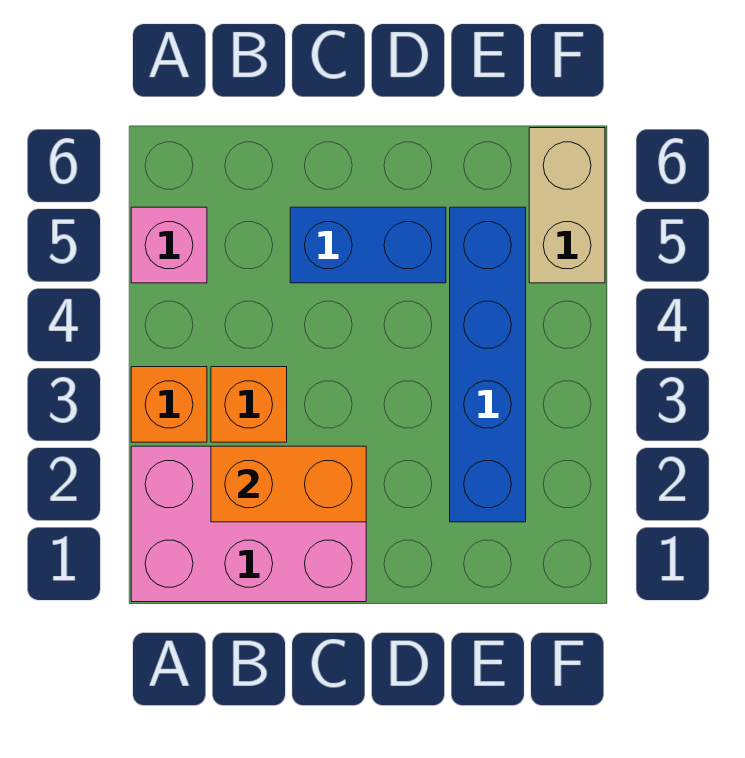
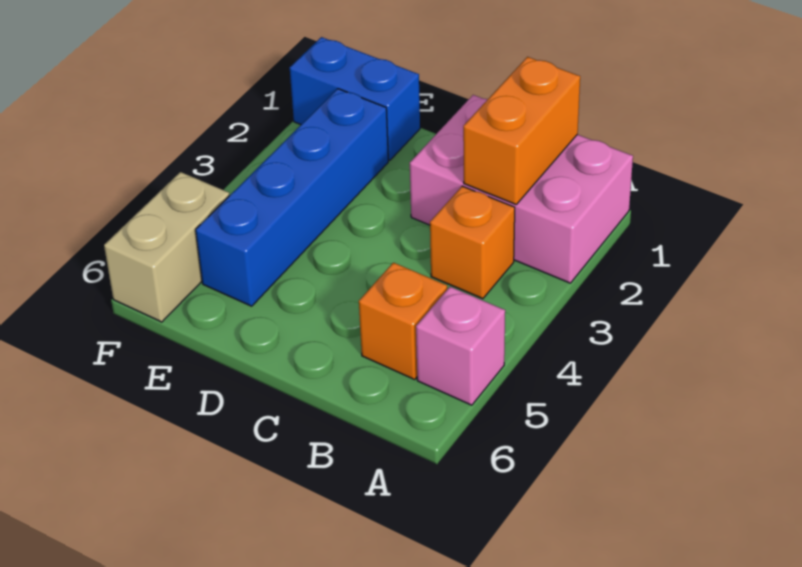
orange brick A3 level 1 -> orange brick B5 level 1
orange brick B2:C2 level 2 -> orange brick B1:B2 level 2
blue brick C5:D5 level 1 -> blue brick E1:F1 level 1

